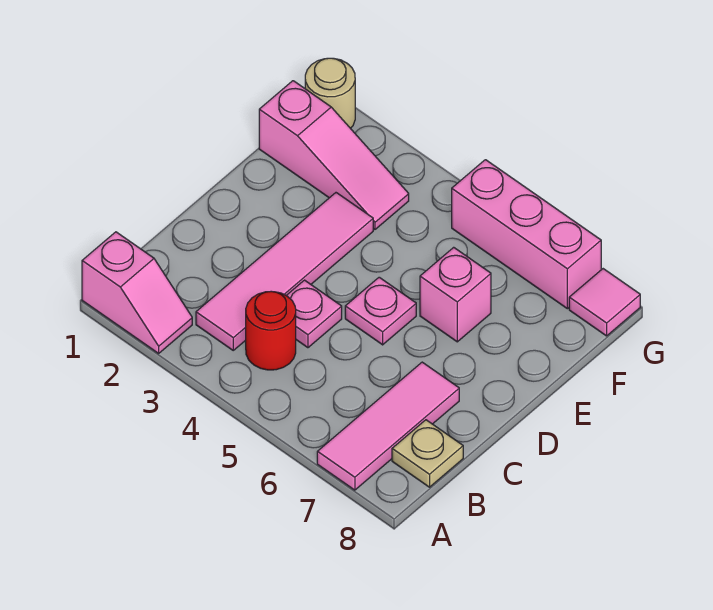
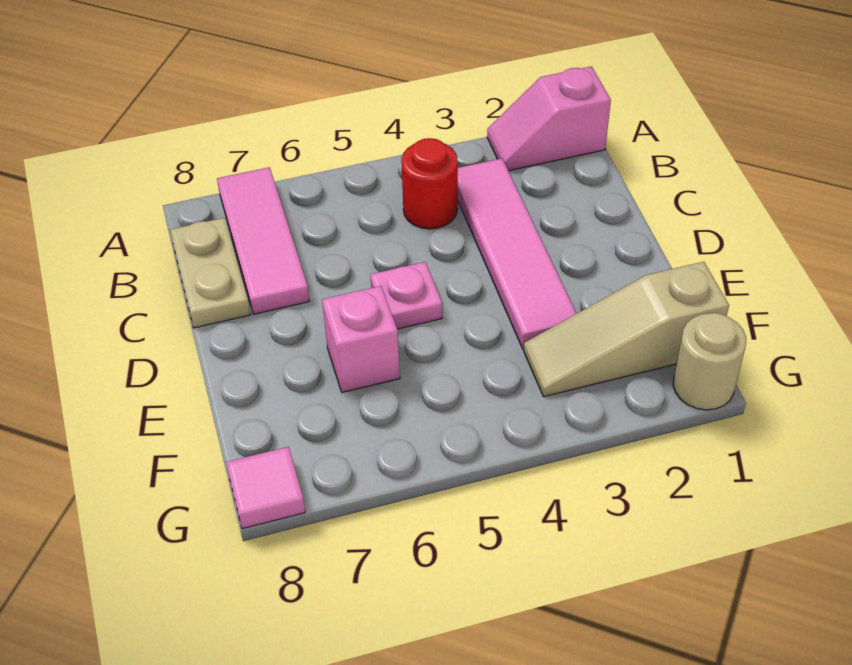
tan plate B8 level 1 -> tan plate B8:C8 level 1
pink plate C4 level 1 -> none
pink slope F1:F3 level 1 top 1 -> tan slope F1:F3 level 1 top 1
pink brick G5:G7 level 1 -> none

